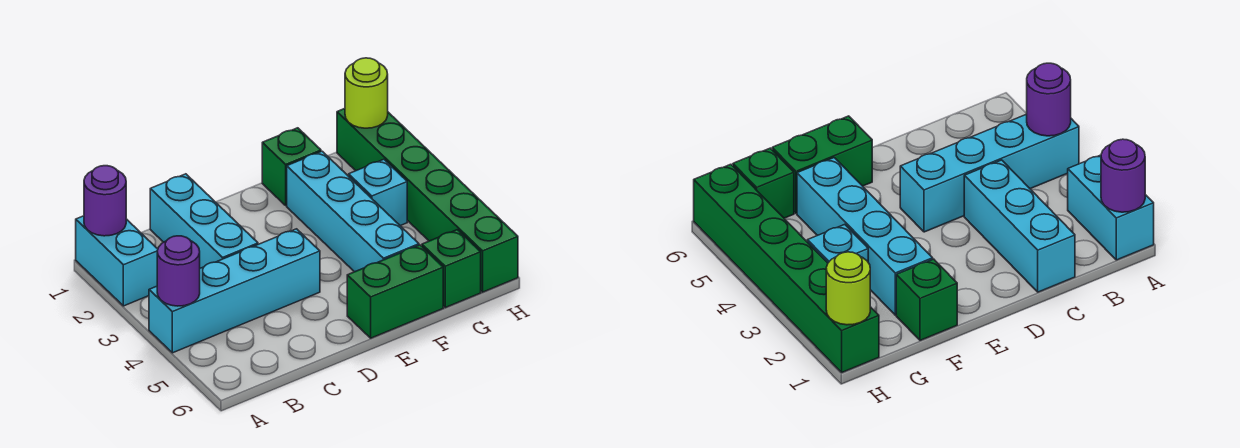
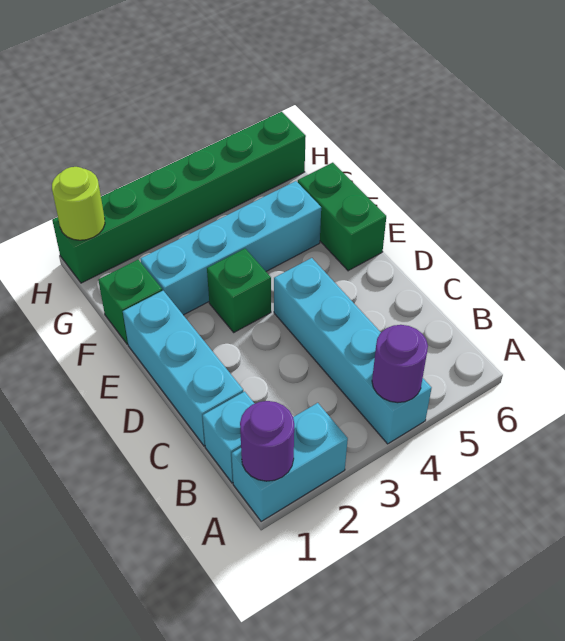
cyan brick C1:C3 level 1 -> cyan brick C1:E1 level 1
cyan brick G3 level 1 -> cyan brick B1 level 1
green brick G6 level 1 -> green brick E3 level 1

